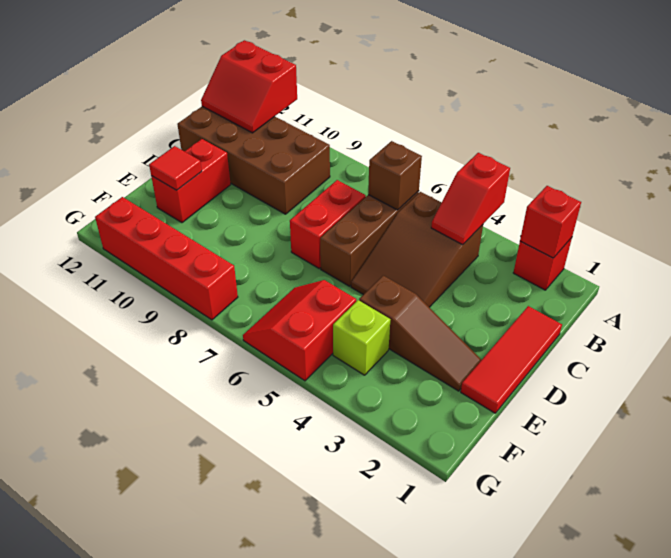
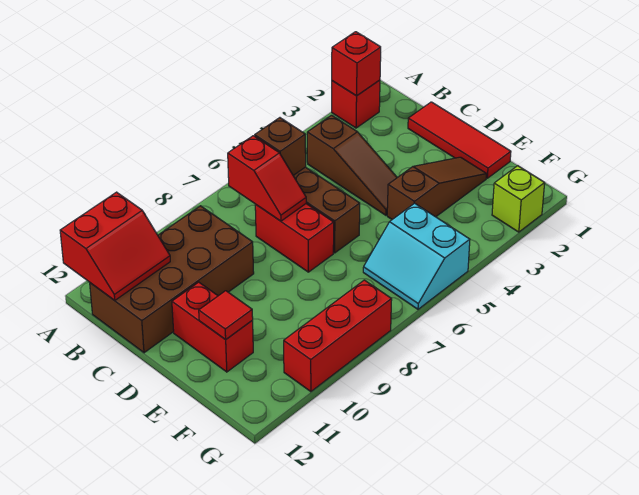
red slope A4:B4 level 2 top A -> red slope B7:C7 level 2 top B
brown slope B4:D5 level 1 top B -> brown slope B4:D4 level 1 top B
lime brick F4 level 1 -> lime brick G2 level 1
red slope F5:G6 level 1 top 5 -> cyan slope F5:G6 level 1 top 5
red brick G8:G11 level 1 -> red brick G8:G10 level 1

